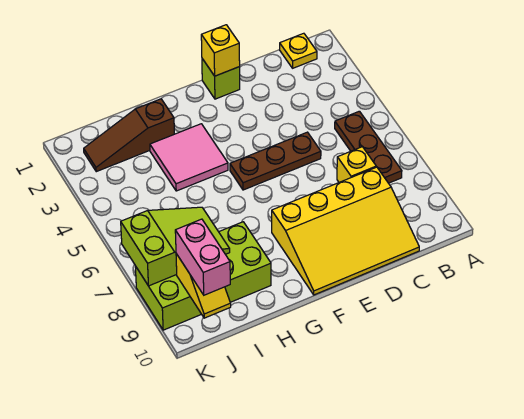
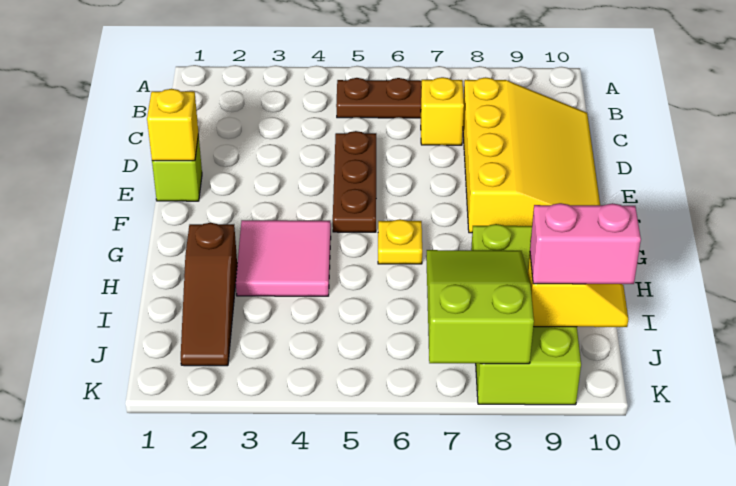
yellow plate B1 level 1 -> yellow plate G6 level 1

